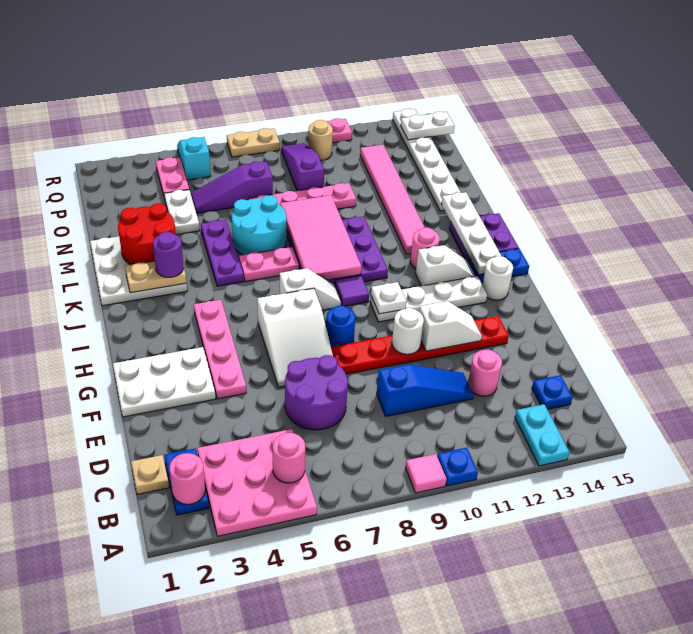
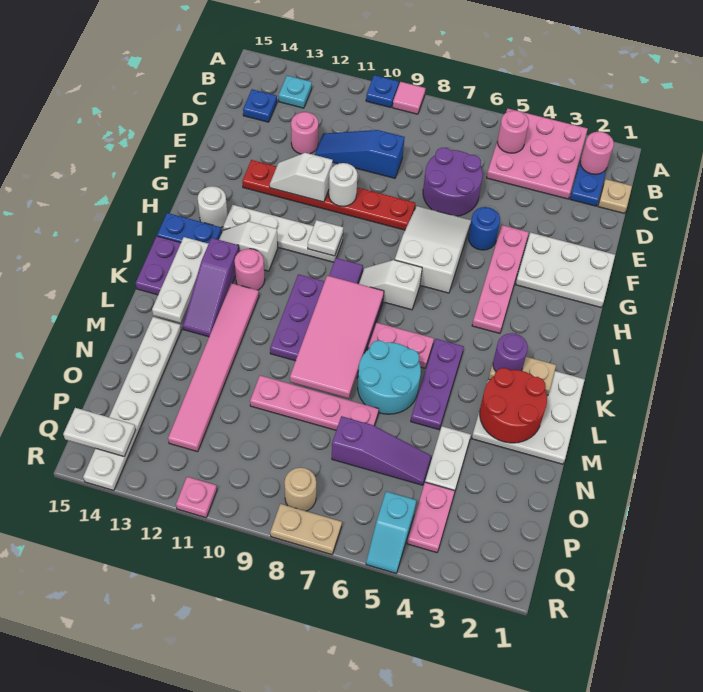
cyan plate A13:B13 level 1 -> cyan plate B13 level 1
blue round brick G8 level 1 -> blue round brick F5 level 1
white plate I14:L14 level 2 -> white plate J14:L14 level 2
purple slope O9:Q9 level 1 top O -> purple slope J13:L13 level 1 top J
tan round brick Q10 level 1 -> tan round brick Q8 level 1

